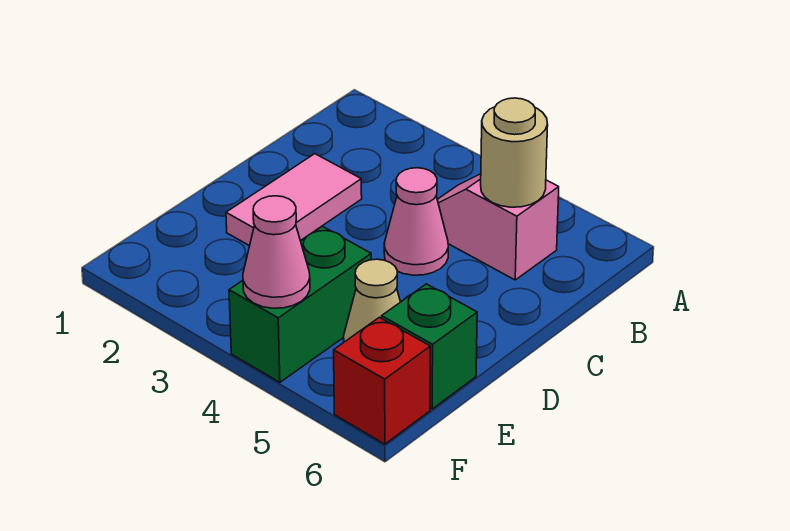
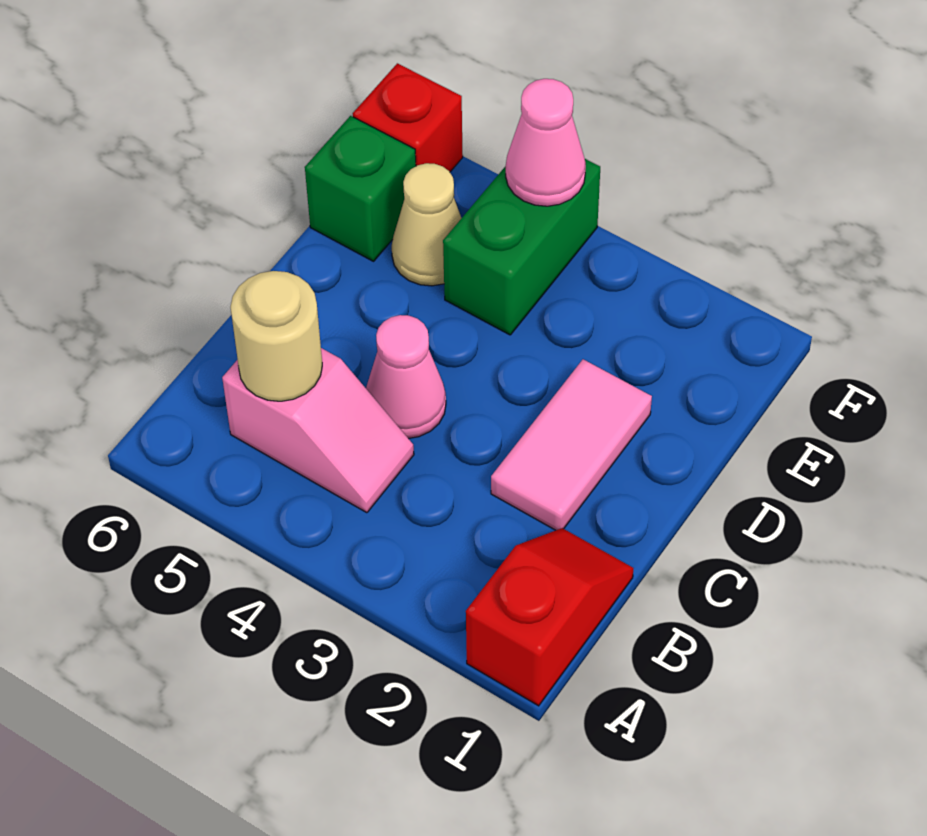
none -> red slope A1:B1 level 1 top A

